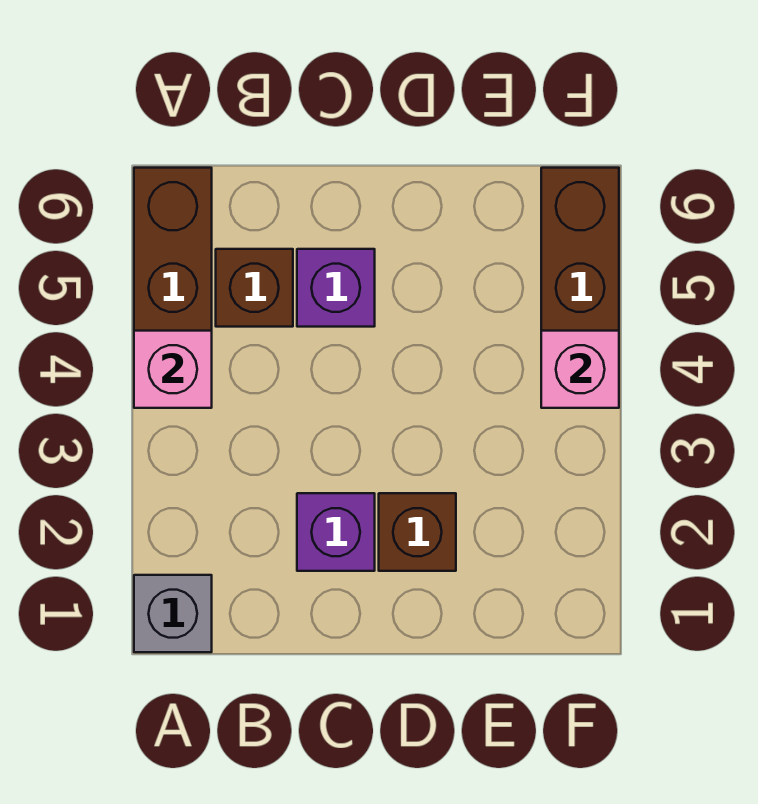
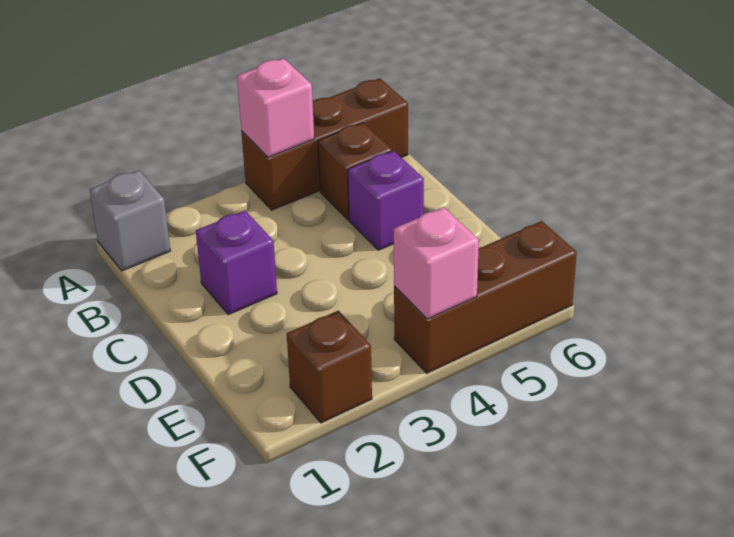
brown brick D2 level 1 -> brown brick F2 level 1

